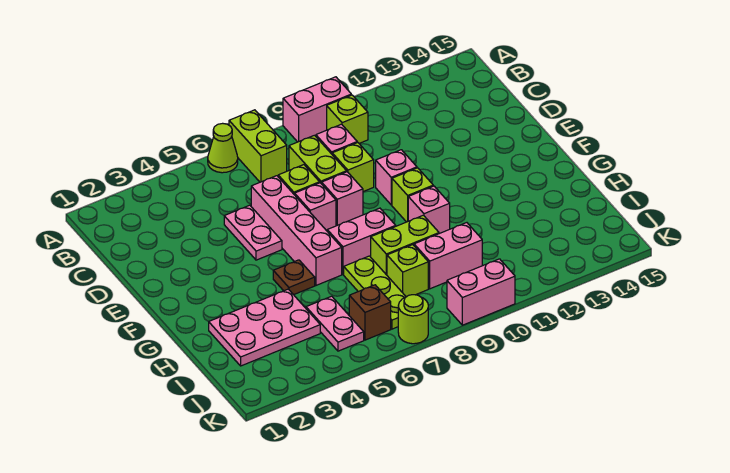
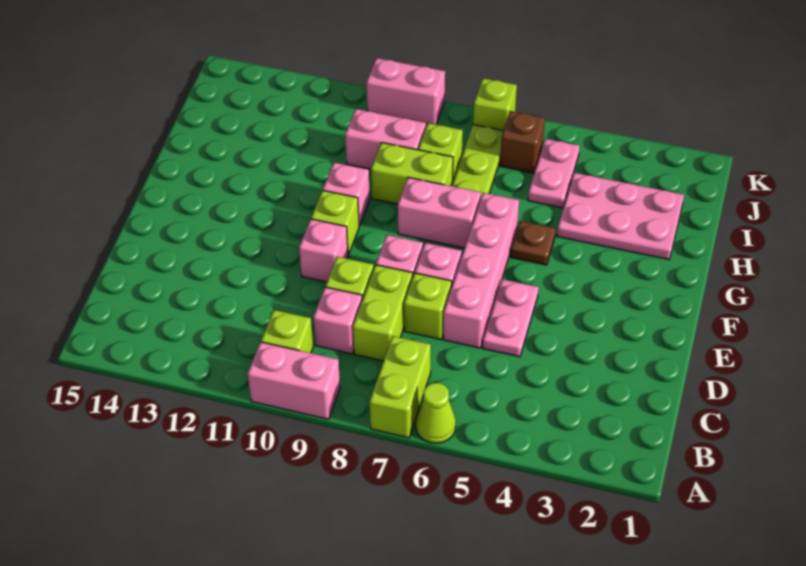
lime round brick K7 level 1 -> lime brick K7 level 1

